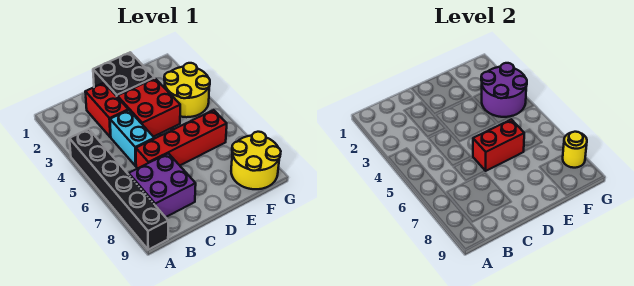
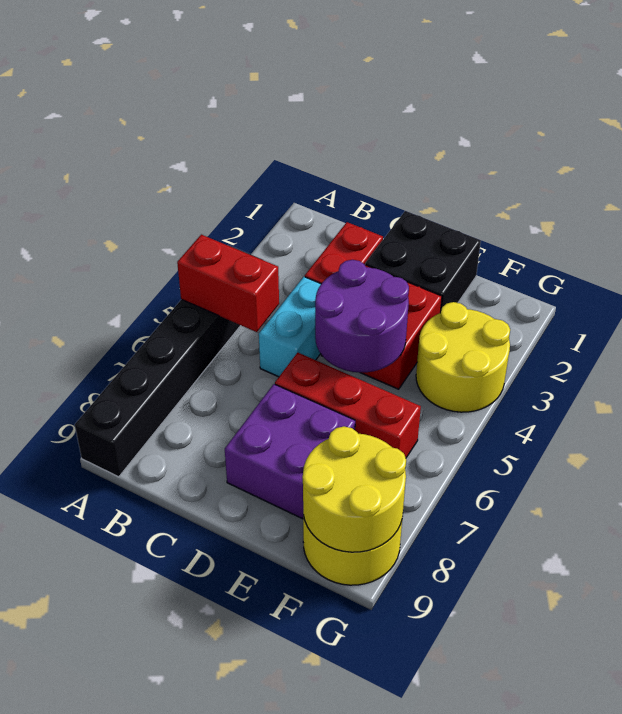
purple brick B7:C8 level 1 -> purple brick D7:E8 level 1
red brick C6:F6 level 1 -> red brick D6:F6 level 1
red brick D6:E6 level 2 -> red brick A5:B5 level 2
purple round brick F3:G4 level 2 -> purple round brick D4:E5 level 2
yellow round brick G8 level 2 -> yellow round brick F8:G9 level 2

